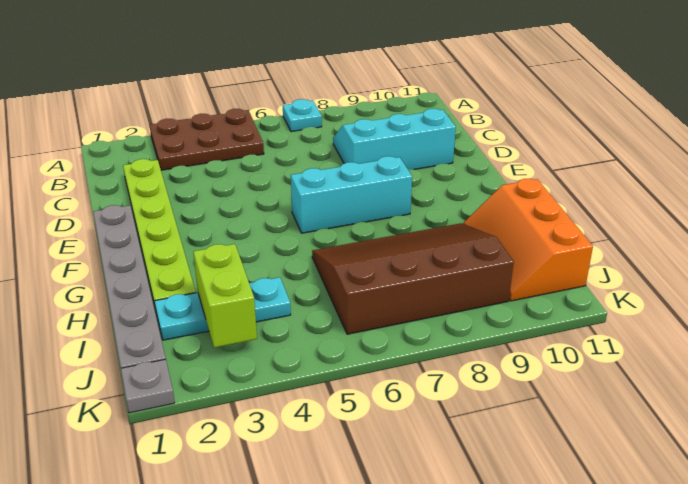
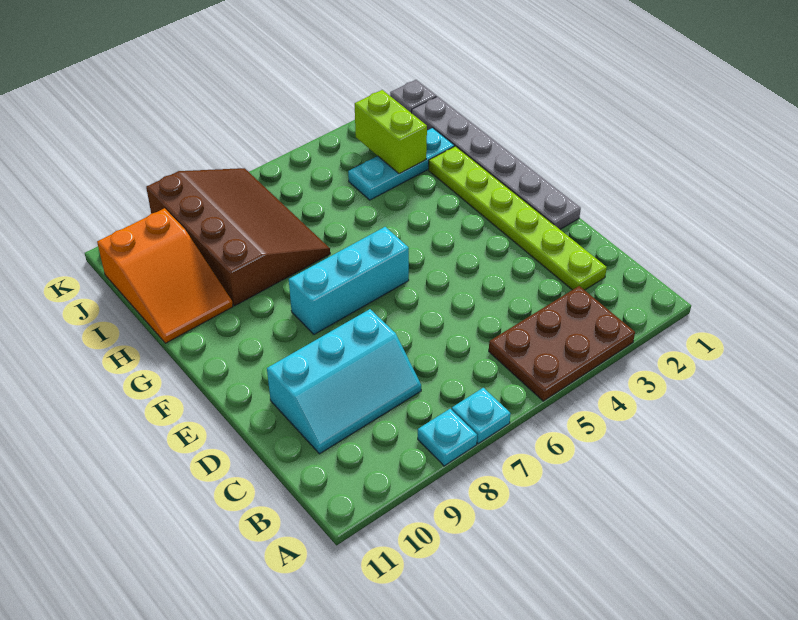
none -> cyan plate A8 level 1
brown slope H6:J9 level 1 top J -> brown slope H7:K9 level 1 top 9
orange slope H10:J11 level 1 top 11 -> orange slope H10:J11 level 1 top J

